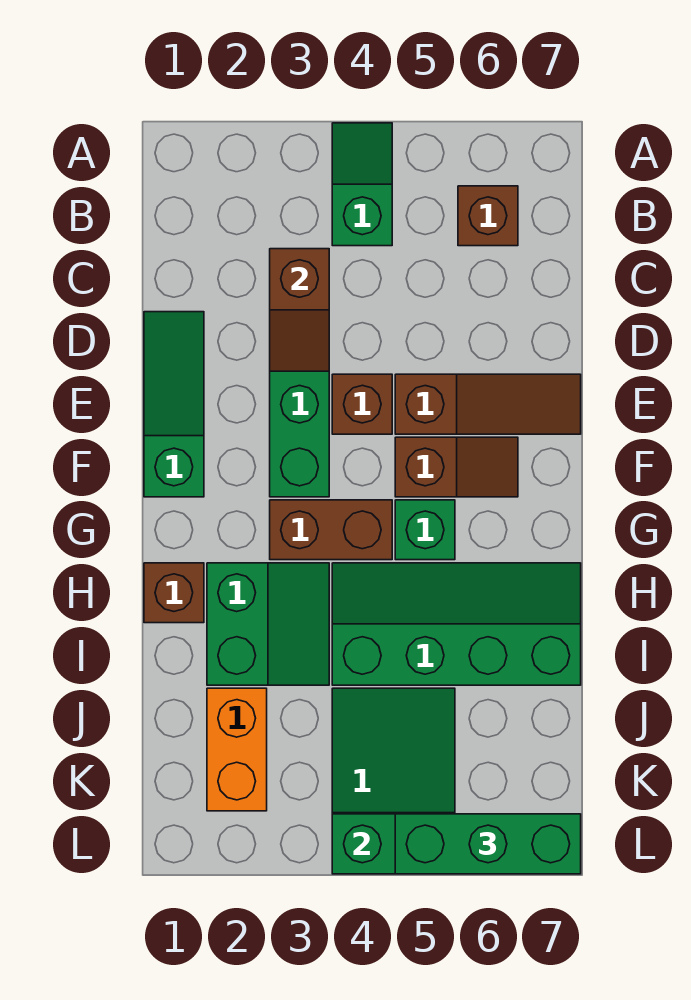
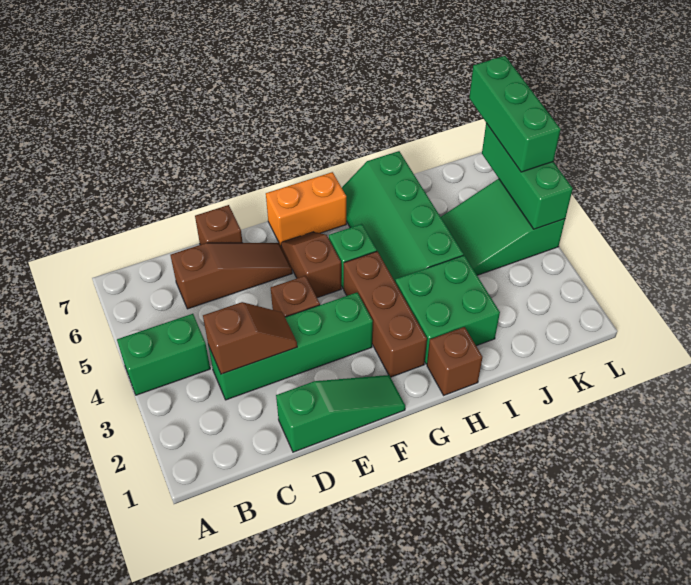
green slope A4:B4 level 1 top B -> green brick A4:B4 level 1
brown brick B6 level 1 -> brown brick D7 level 1
green slope D1:F1 level 1 top F -> green slope D1:F1 level 1 top D
brown slope E5:E7 level 1 top 5 -> brown slope C6:E6 level 1 top C
brown brick G3:G4 level 1 -> brown brick G2:G4 level 1
green slope H2:I3 level 1 top 2 -> green brick H2:I3 level 1
orange brick J2:K2 level 1 -> orange brick F7:G7 level 1

